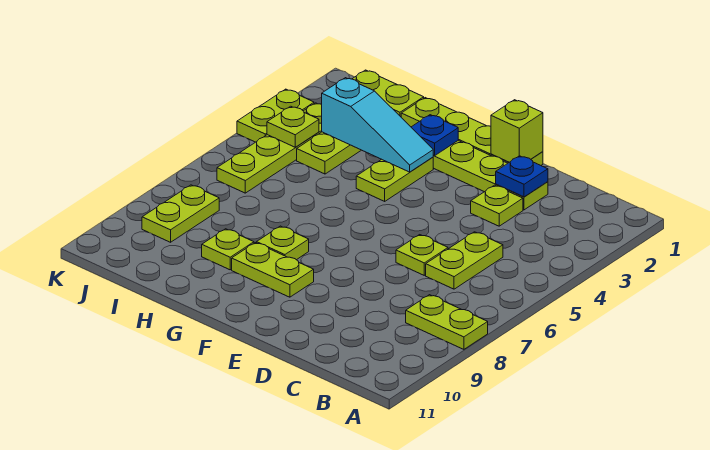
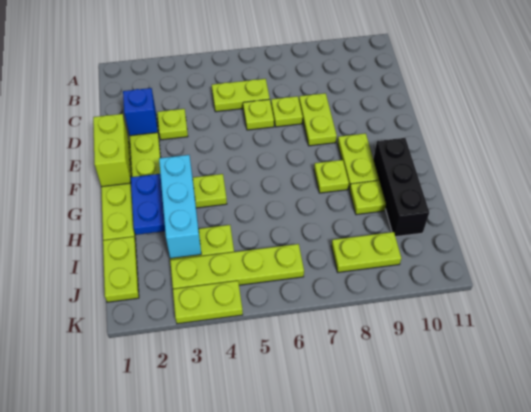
lime plate A8:B8 level 1 -> lime plate D8:E8 level 1
blue plate D2 level 2 -> blue brick D2 level 2
lime brick E1 level 2 -> lime brick E1:F1 level 2
blue plate G2 level 2 -> blue plate G2:H2 level 2
cyan slope G3:I3 level 2 top I -> cyan brick G3:I3 level 2
none -> black brick G10:I10 level 1
lime plate J4 level 2 -> lime plate D7 level 1

